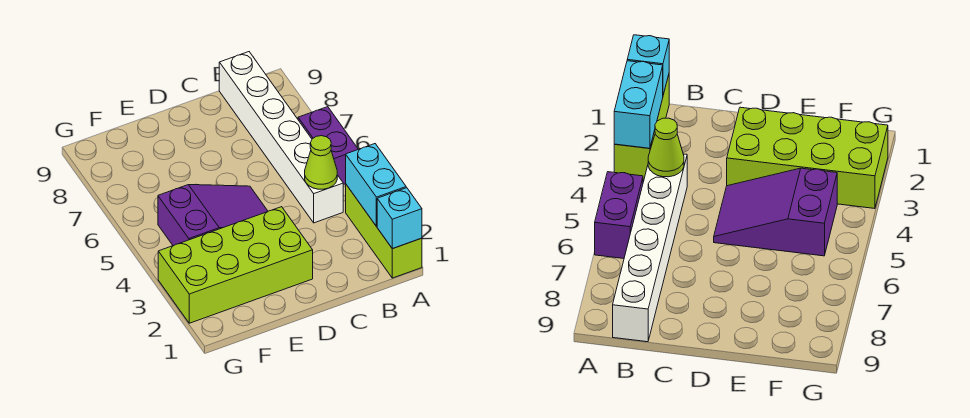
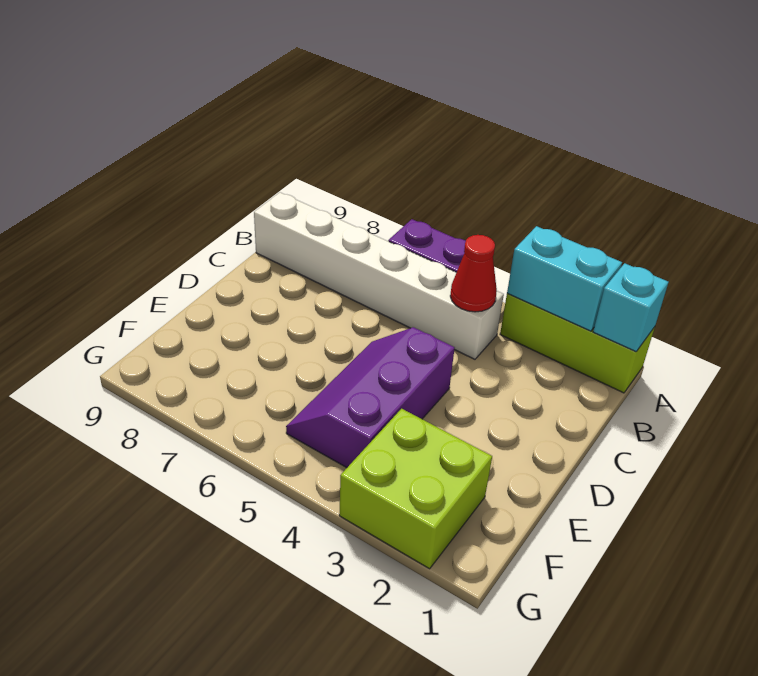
lime cone B4 level 2 -> red cone B4 level 2
lime brick D2:G3 level 1 -> lime brick F2:G3 level 1
purple slope D4:F5 level 1 top F -> purple slope D4:F5 level 1 top 4

